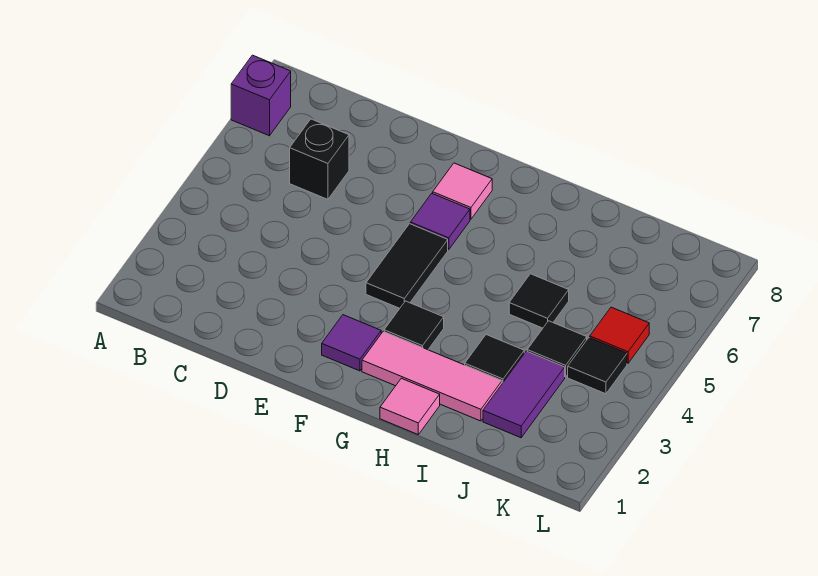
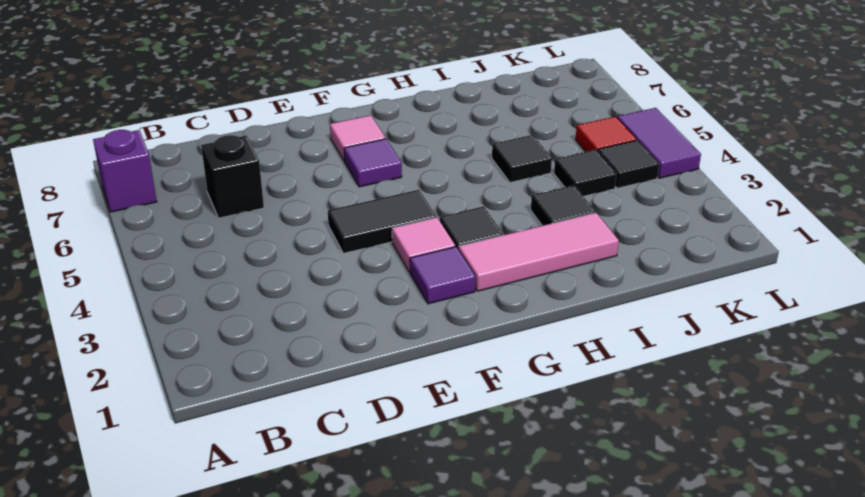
black tile F4:F5 level 1 -> black tile E4:F4 level 1
pink tile H1 level 1 -> pink tile F3 level 1
purple tile J2:J3 level 1 -> purple tile L4:L5 level 1

